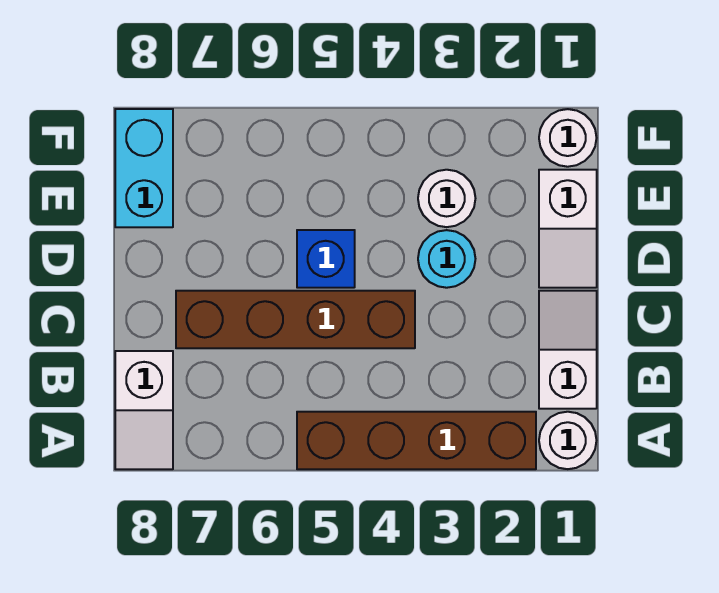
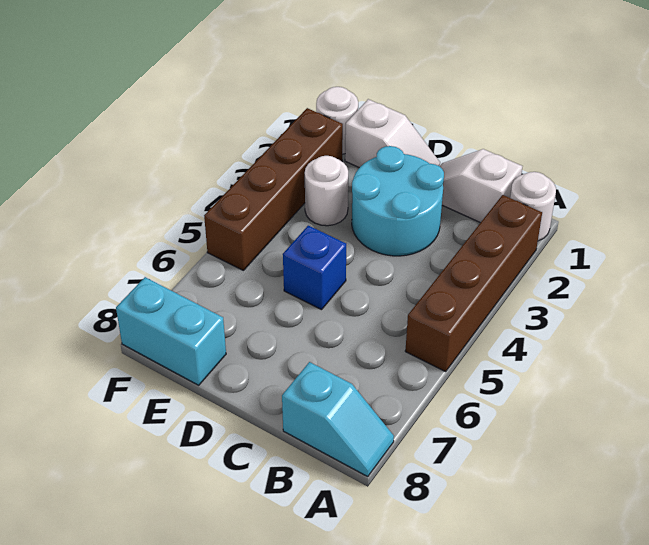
white slope A8:B8 level 1 top B -> cyan slope A8:B8 level 1 top B
brown brick C4:C7 level 1 -> brown brick F2:F5 level 1
cyan round brick D3 level 1 -> cyan round brick C2:D3 level 1

